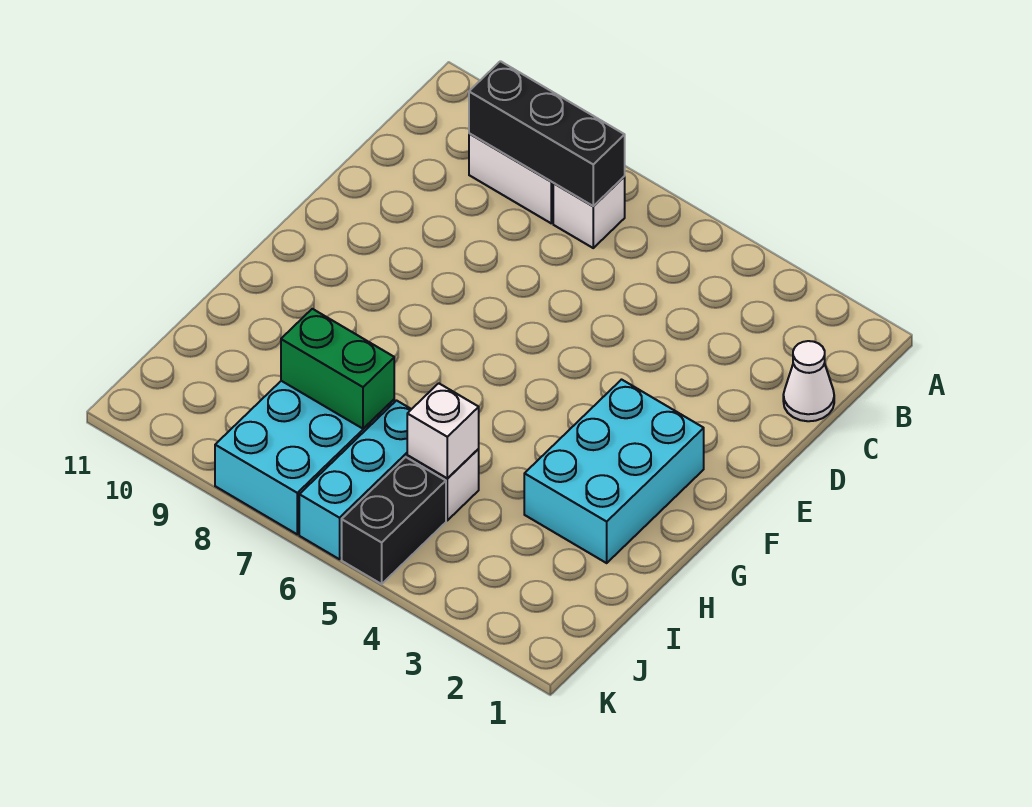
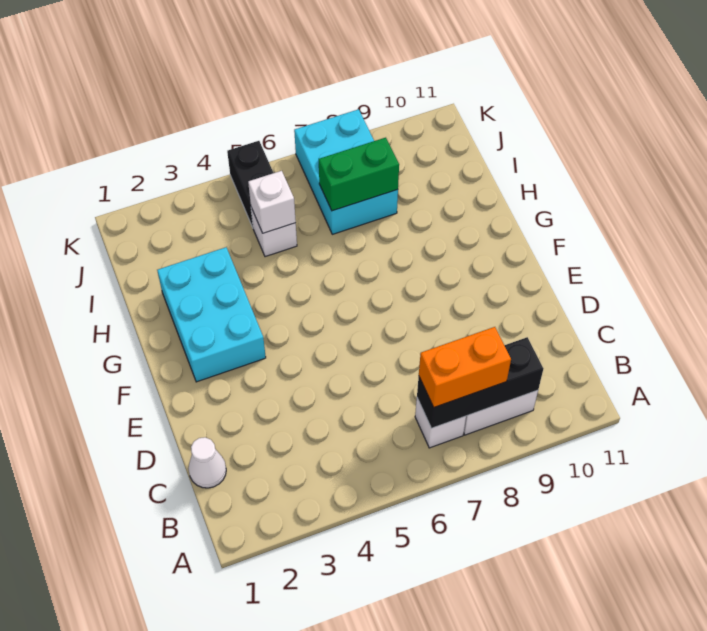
none -> orange brick B7:B8 level 3
cyan brick I6:K6 level 1 -> none

